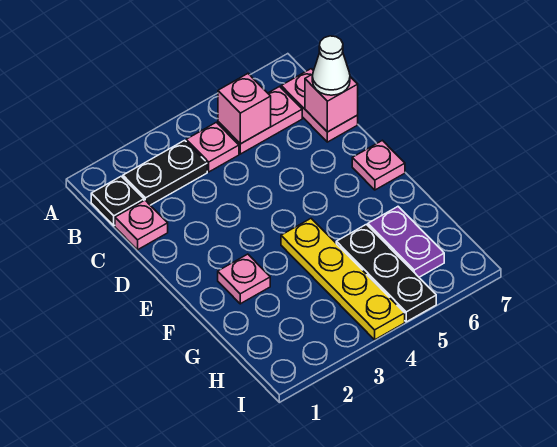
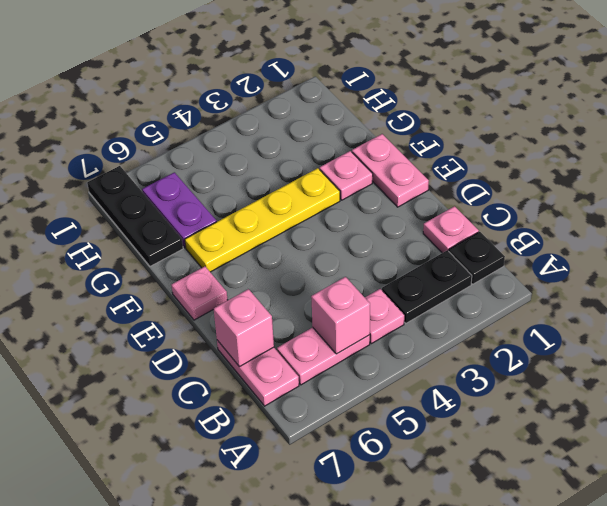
white cone C7 level 3 -> none
none -> pink plate E1:F1 level 1
yellow plate F4:I4 level 1 -> yellow plate F3:F6 level 1
black plate G5:I5 level 1 -> black plate G7:I7 level 1

